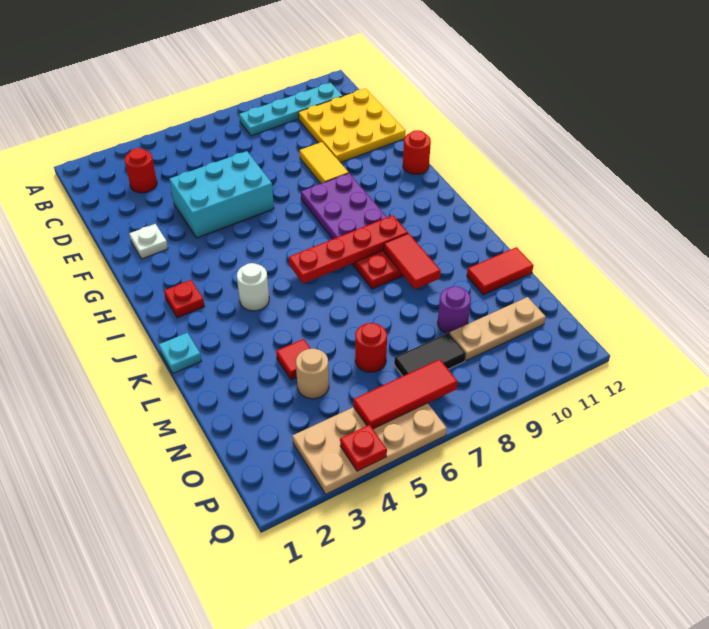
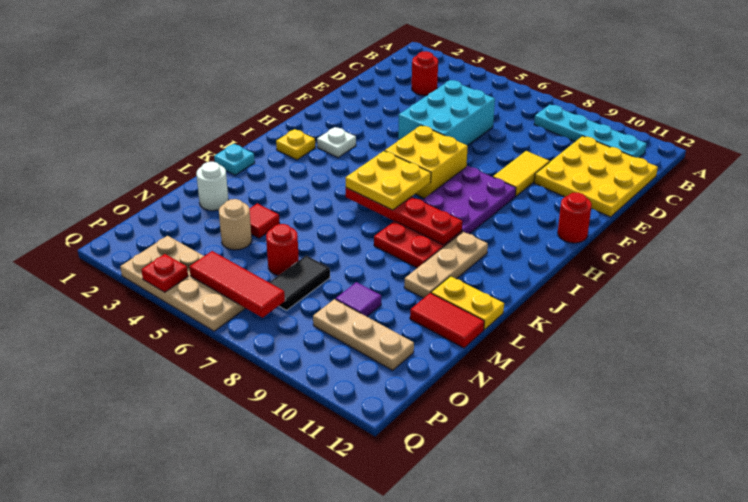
cyan brick E4:F6 level 1 -> cyan brick D5:F6 level 1
white plate F2 level 1 -> white plate H3 level 1
none -> yellow brick G6:H7 level 1
red plate I2 level 1 -> yellow plate I2 level 1
none -> yellow plate I6:J7 level 3
white round brick J4 level 1 -> white round brick M2 level 1
none -> tan plate J10:L10 level 1
red tile K9:L9 level 2 -> none
none -> yellow plate L11:L12 level 1
purple round brick N9 level 1 -> purple tile N9 level 1
black tile O7:O8 level 1 -> black tile N7:O7 level 1

